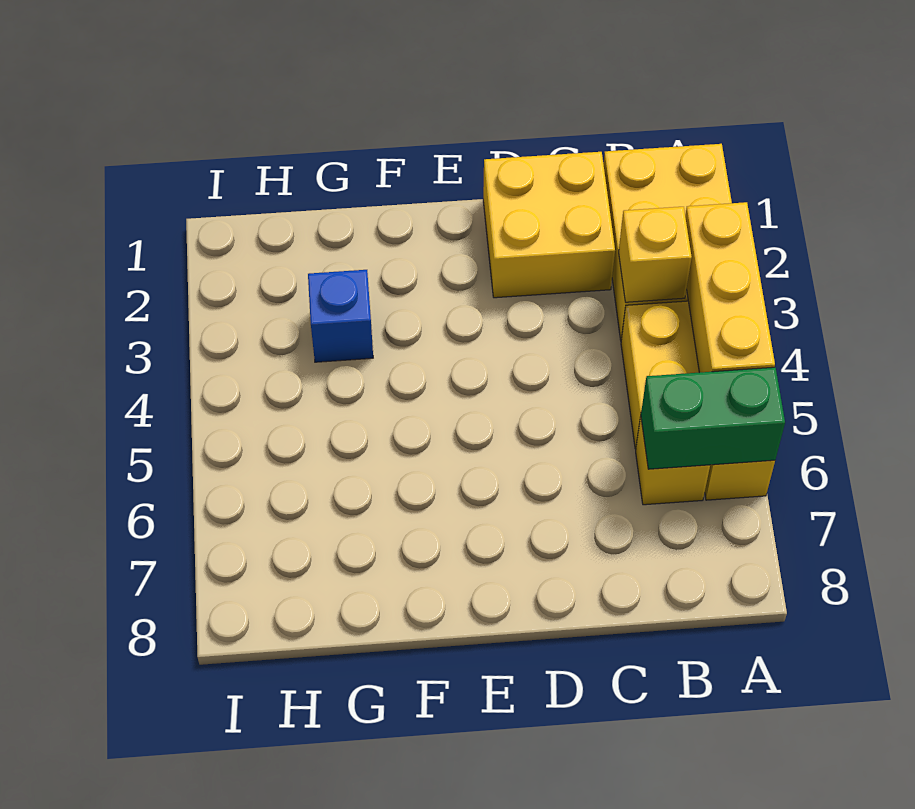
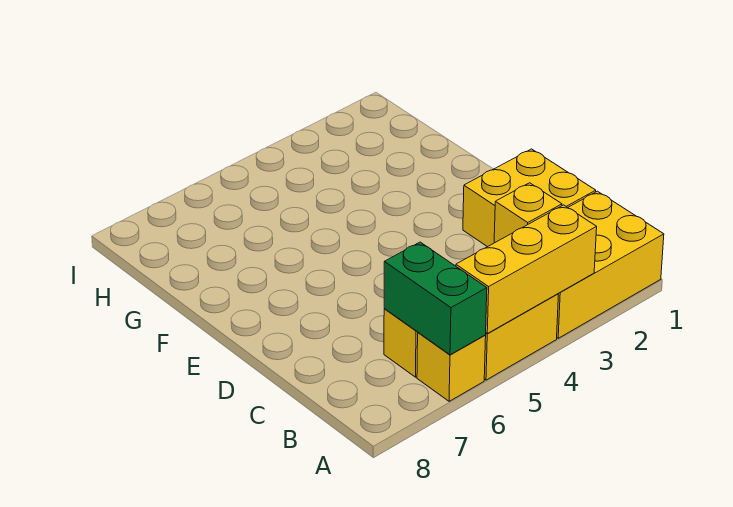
blue brick G3 level 1 -> none

